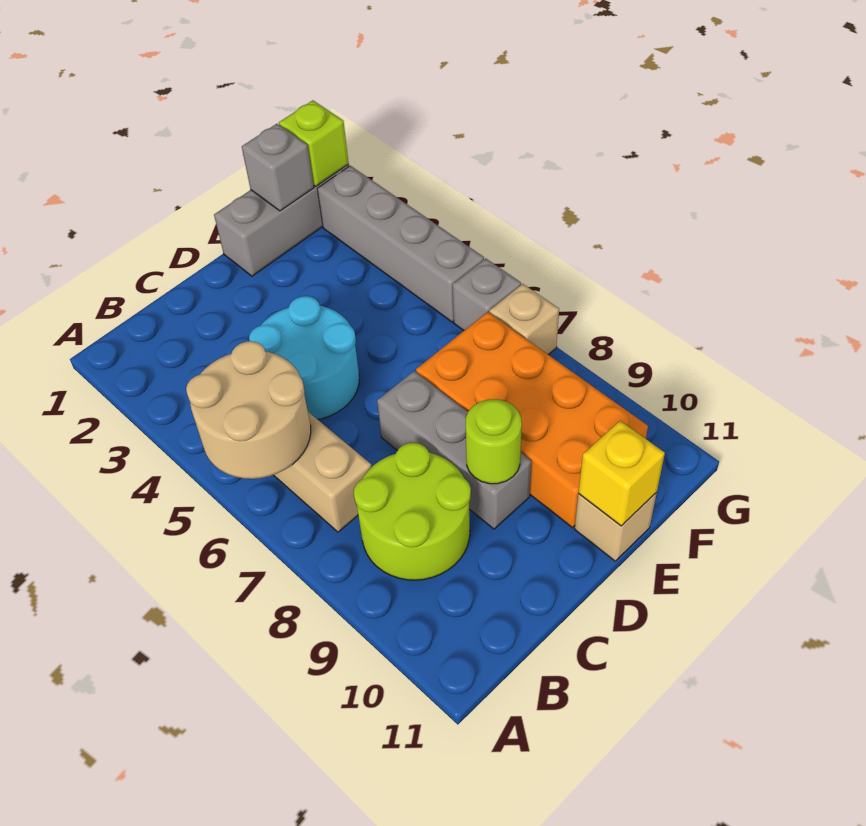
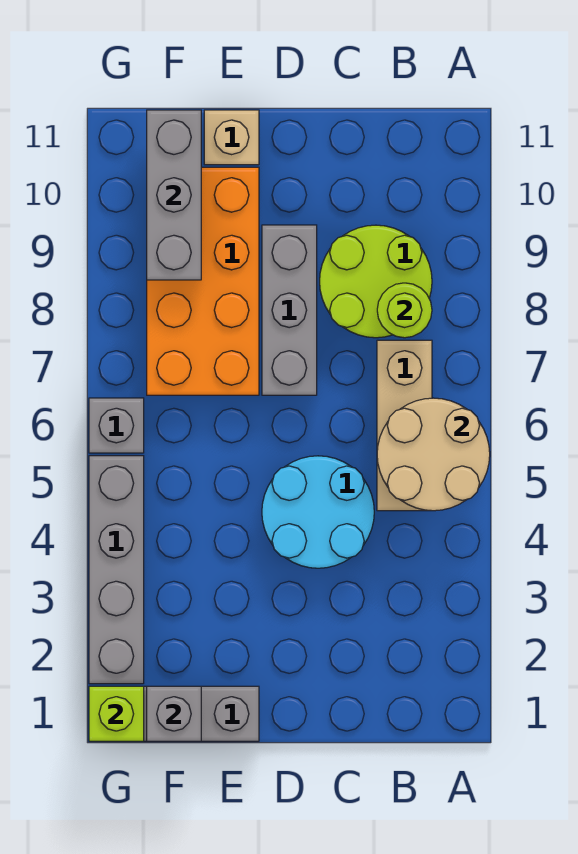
lime round brick D9 level 2 -> lime round brick B8 level 2
yellow brick E11 level 2 -> none
none -> grey brick F9:F11 level 2
tan brick G7 level 1 -> none

